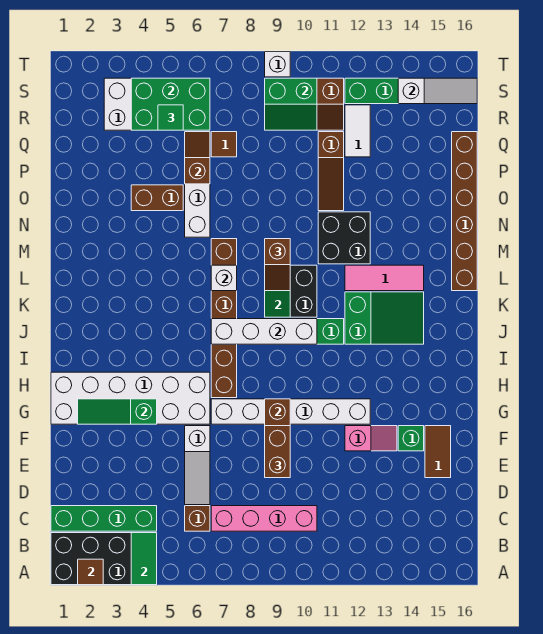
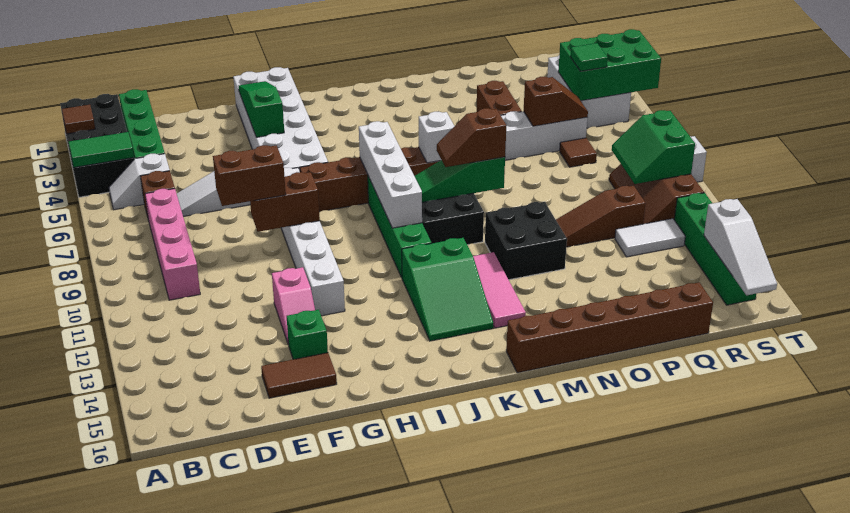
none -> white slope B5:C5 level 1 top C
green brick R4:S6 level 2 -> green brick R4:T5 level 2

